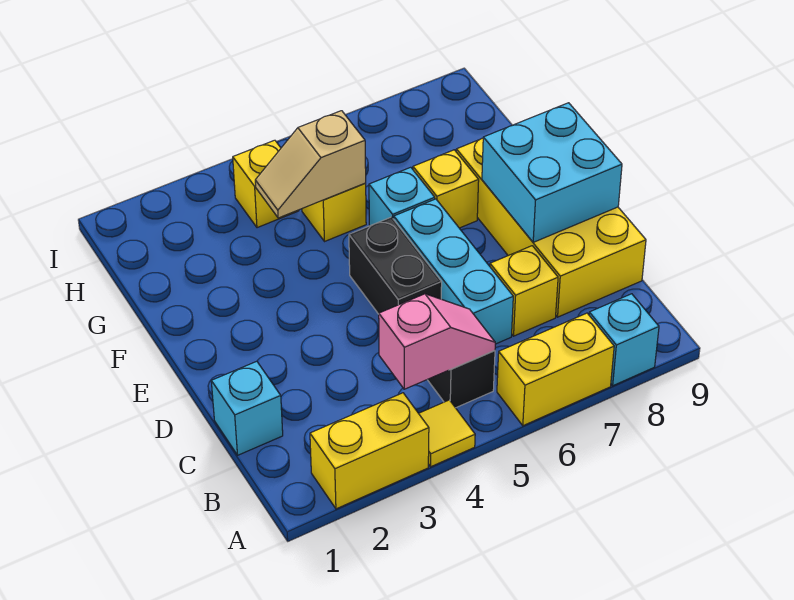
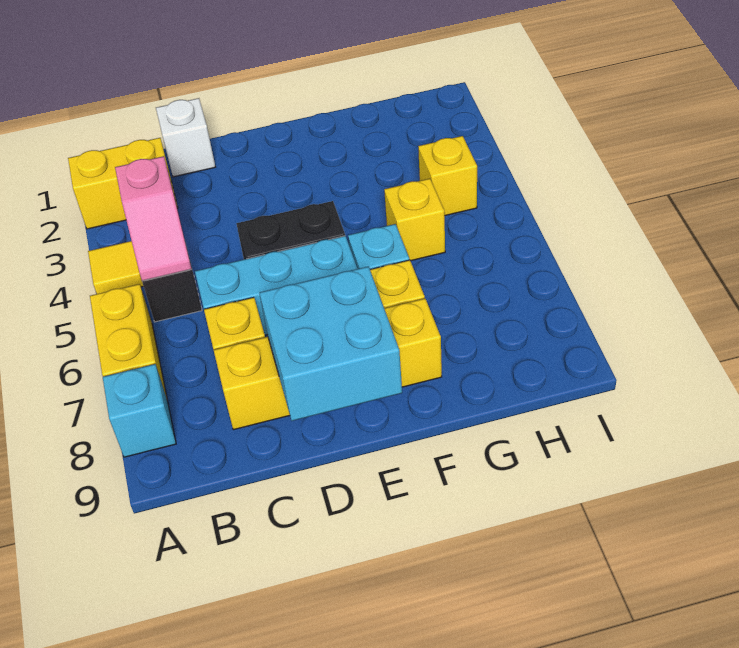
yellow brick A2:A3 level 1 -> yellow brick A2:B2 level 1
cyan brick C1 level 1 -> white brick C1 level 1
yellow brick C8:F9 level 1 -> yellow brick C8:F8 level 1
tan slope G4:G5 level 2 top 5 -> none

